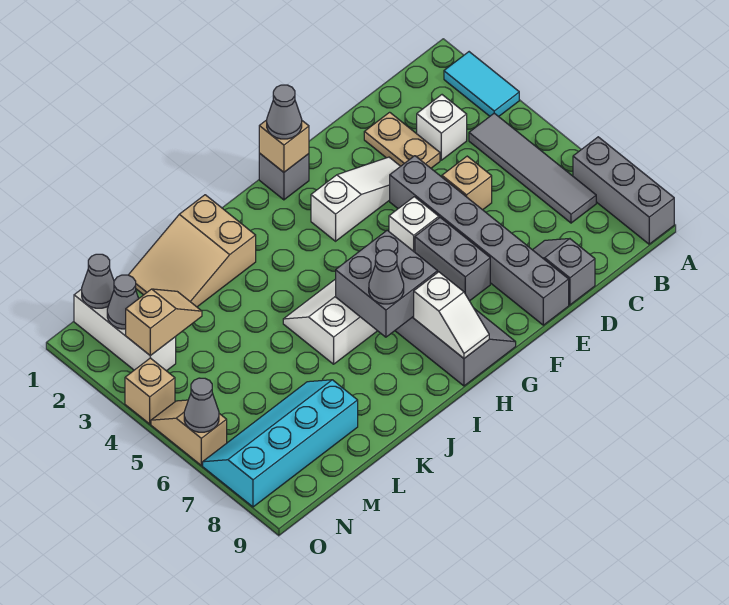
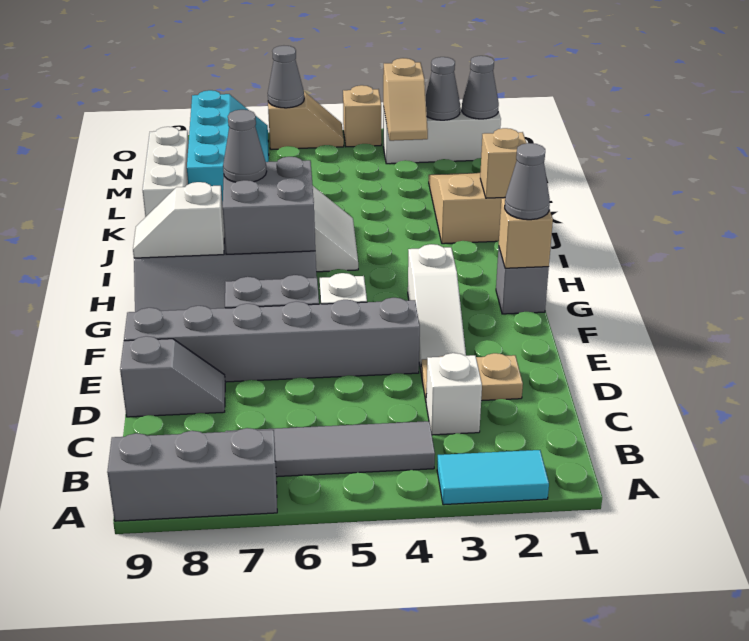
tan brick D5 level 1 -> tan brick J1 level 2
none -> white brick K9:M9 level 1

